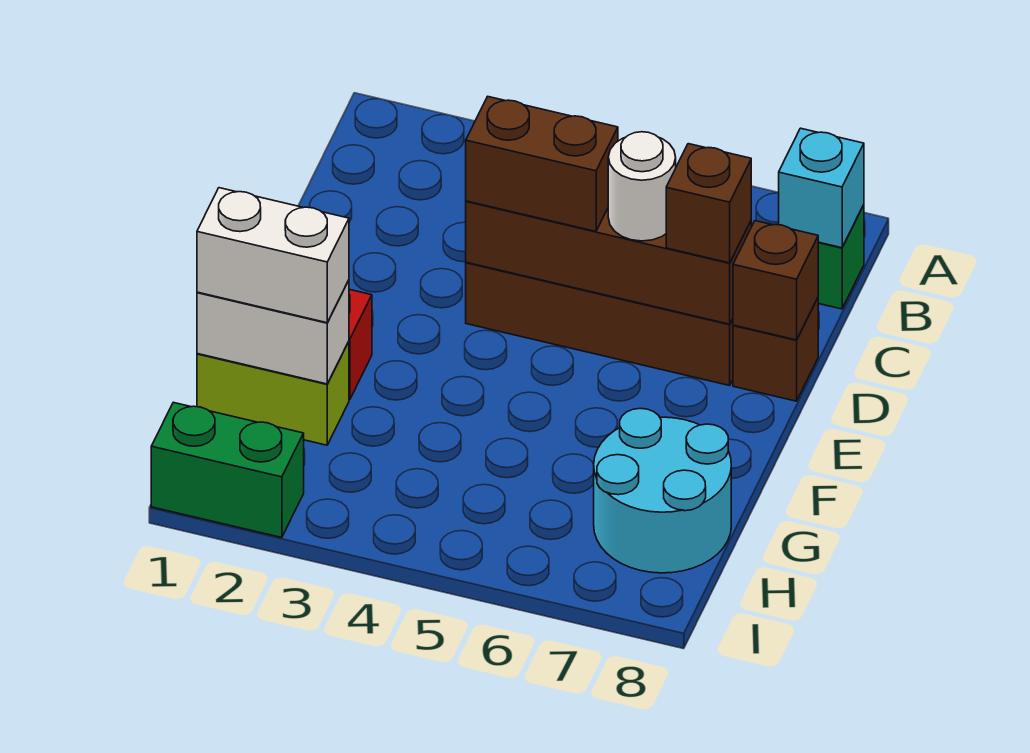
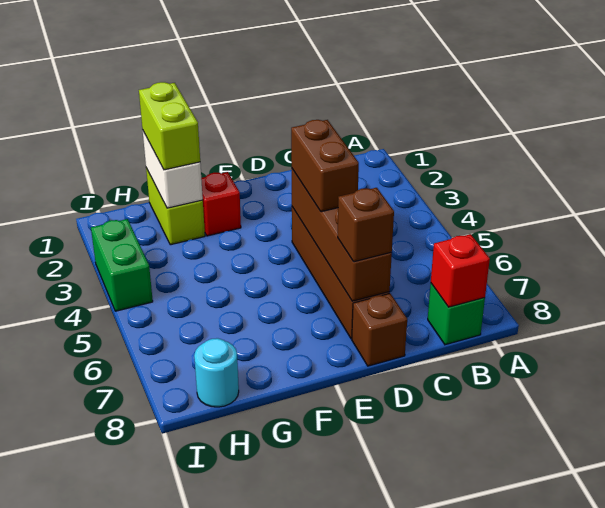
cyan brick B8 level 2 -> red brick B8 level 2
white round brick D6 level 3 -> none
brown brick D8 level 2 -> none
white brick G1:G2 level 3 -> lime brick G1:G2 level 3
cyan round brick G7:H8 level 1 -> cyan round brick H8 level 1
green brick I1:I2 level 1 -> green brick I3:I4 level 1

